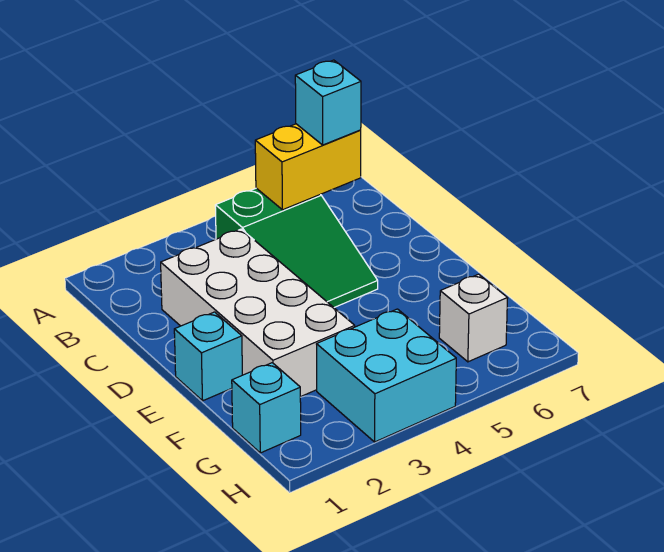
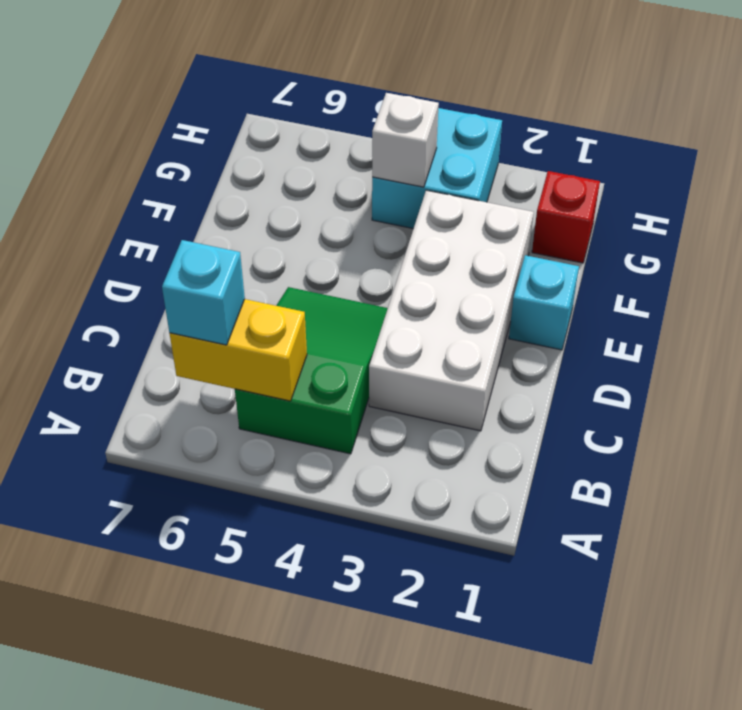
cyan brick G1 level 1 -> red brick G1 level 1
white brick G6 level 1 -> white brick G4 level 2

